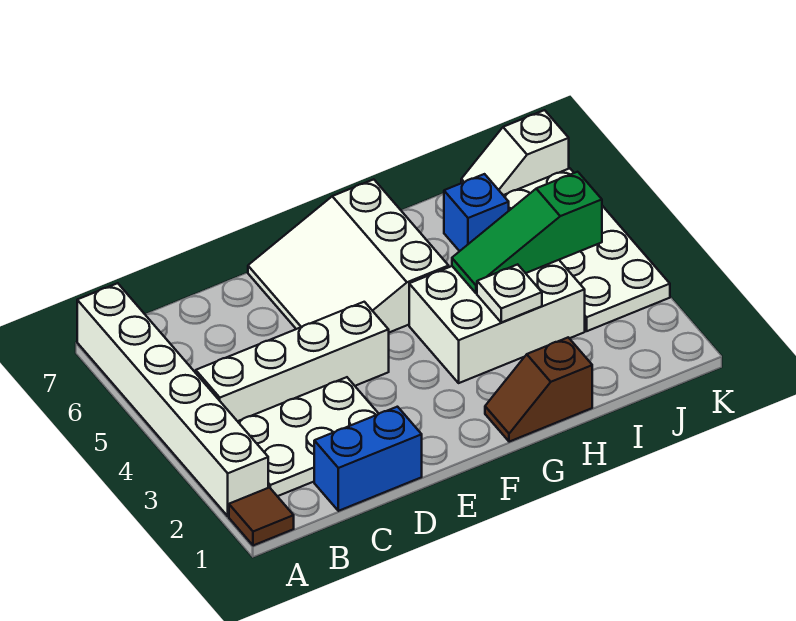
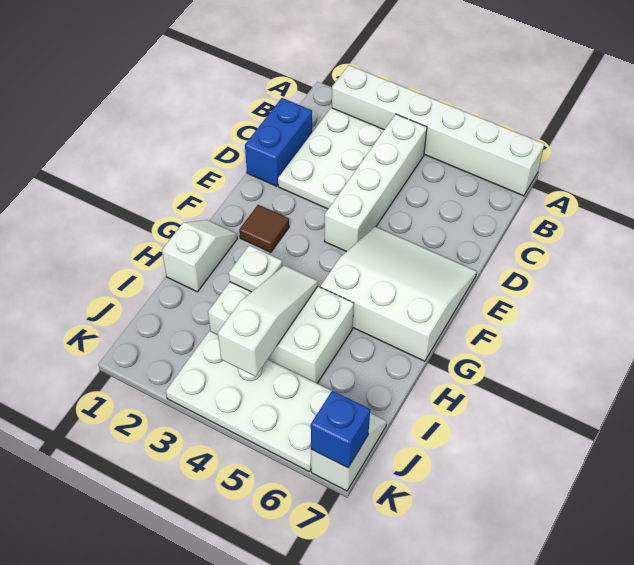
brown tile A1 level 1 -> brown tile F2 level 1
brown slope G1:H1 level 1 top H -> white slope G1:H1 level 1 top H
white brick G3:I4 level 1 -> white brick H3:I5 level 1
green slope H4:J4 level 2 top J -> white slope H4:J4 level 2 top J
blue brick I6 level 1 -> blue brick K7 level 2

